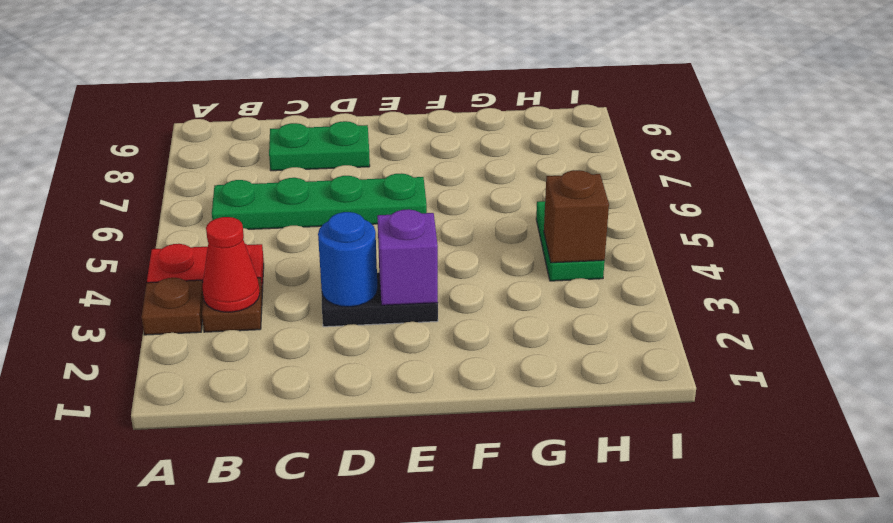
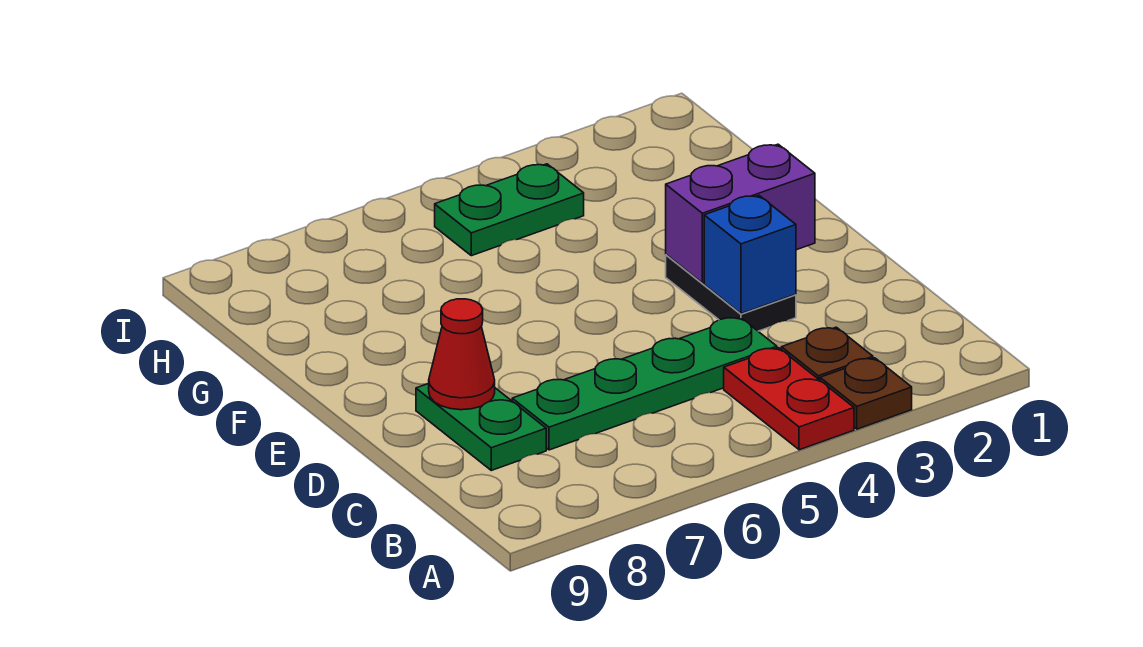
red cone B3 level 2 -> red cone D8 level 2
green plate B6:E6 level 1 -> green plate C4:C7 level 1
blue round brick D3 level 2 -> blue brick D3 level 2
purple brick E3 level 2 -> purple brick E2:E3 level 2
brown brick H4 level 2 -> none

